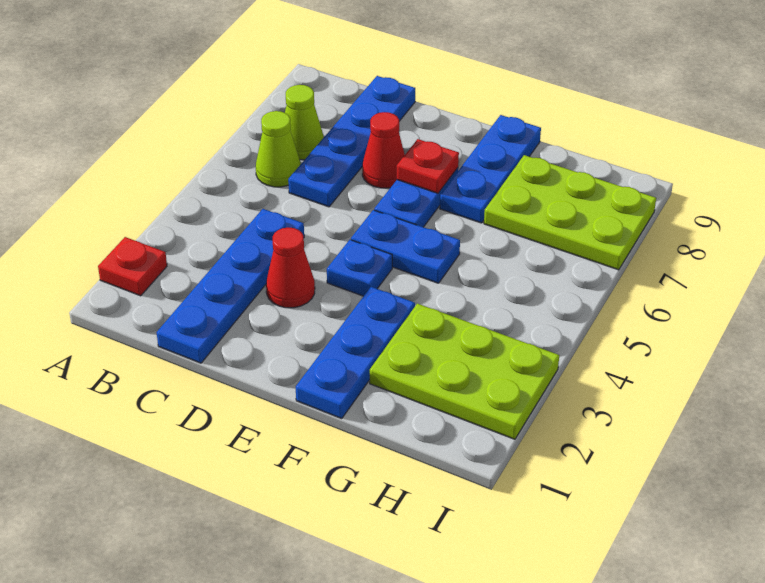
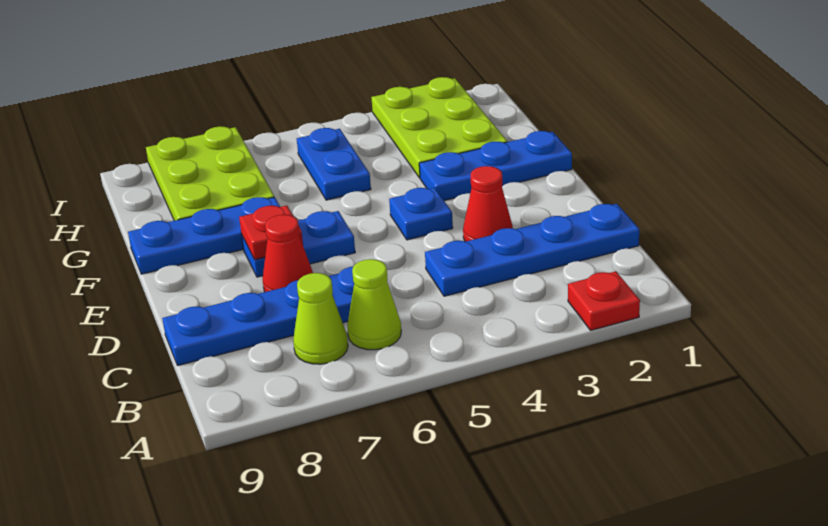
blue plate E5:F5 level 1 -> blue plate G5:H5 level 1

